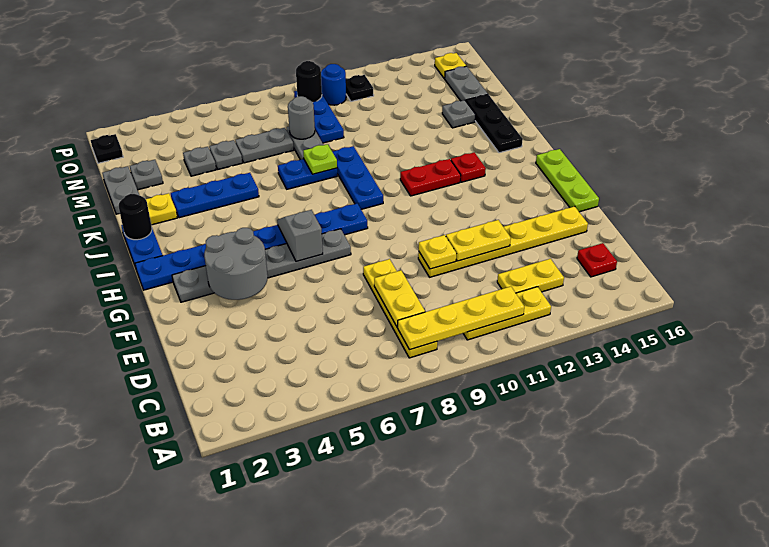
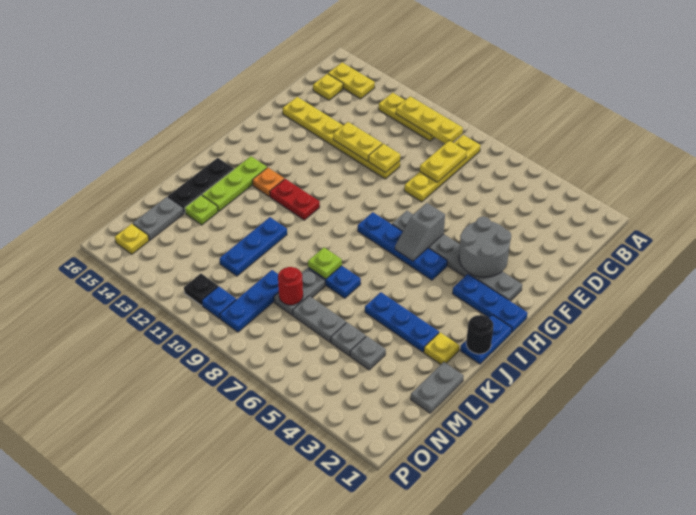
yellow plate B8:B11 level 2 -> yellow plate B9:B11 level 2
yellow plate C12:C13 level 1 -> yellow plate B14:B15 level 1
red plate C15 level 1 -> yellow plate C15 level 1
lime plate F16:H16 level 1 -> lime plate I14:K14 level 1
blue plate I9:K9 level 1 -> blue plate K11:M11 level 1
red plate I13 level 1 -> orange plate I13 level 1
grey plate L14 level 1 -> lime plate L14 level 1
grey plate M2 level 1 -> none
grey round brick M8 level 2 -> red round brick M8 level 2
black plate O1 level 1 -> none
black round brick O9 level 2 -> none
blue round brick O10 level 1 -> blue plate O10 level 1

